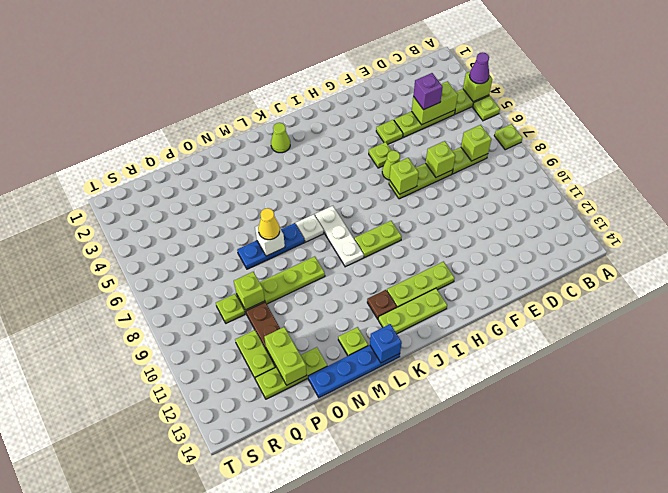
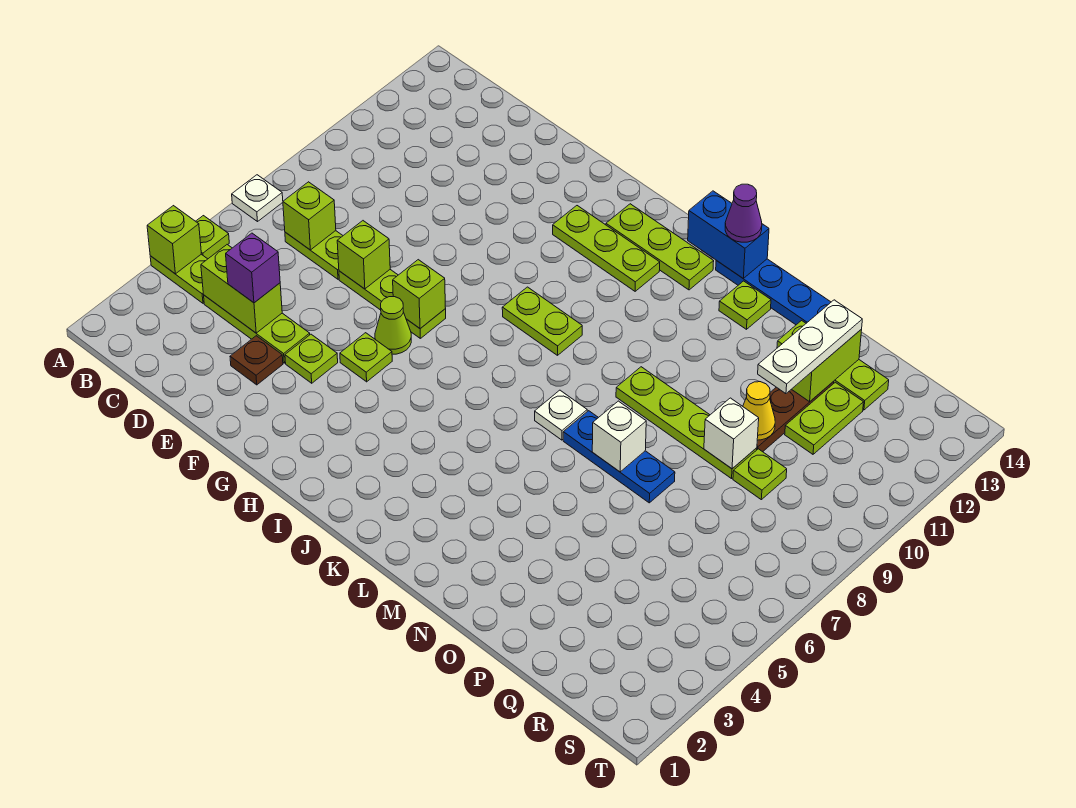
purple cone A4 level 3 -> purple cone L14 level 3
lime plate A7 level 1 -> white plate A7 level 1
lime cone K2 level 1 -> none
white plate K7:K9 level 1 -> white plate P11:P13 level 3
brown plate K12 level 1 -> brown plate E3 level 1
blue brick L14 level 2 -> blue brick K14:L14 level 2
yellow cone N7 level 3 -> yellow cone P10 level 2
lime brick P9 level 2 -> white brick P9 level 2

